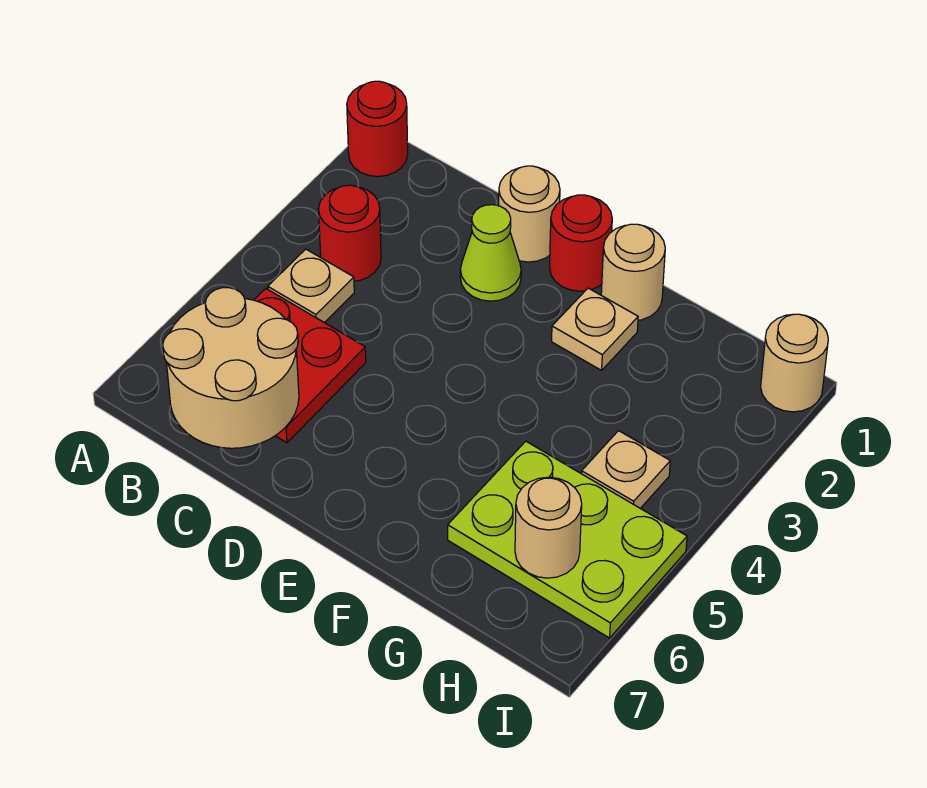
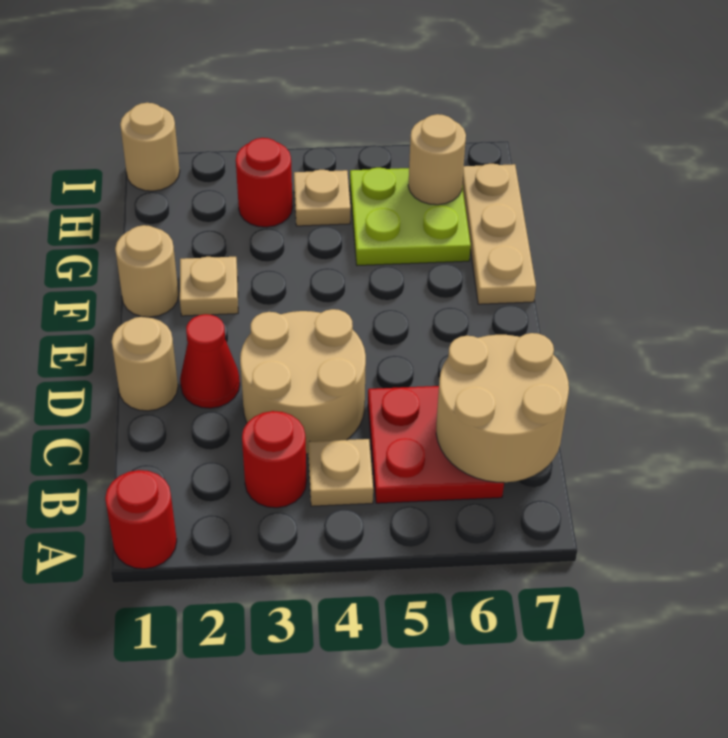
none -> tan round brick C3:D4 level 1
lime cone D2 level 1 -> red cone D2 level 1
red round brick E1 level 1 -> red round brick H3 level 1
none -> tan plate F7:H7 level 1
lime plate G5:I6 level 1 -> lime plate G5:H6 level 1

